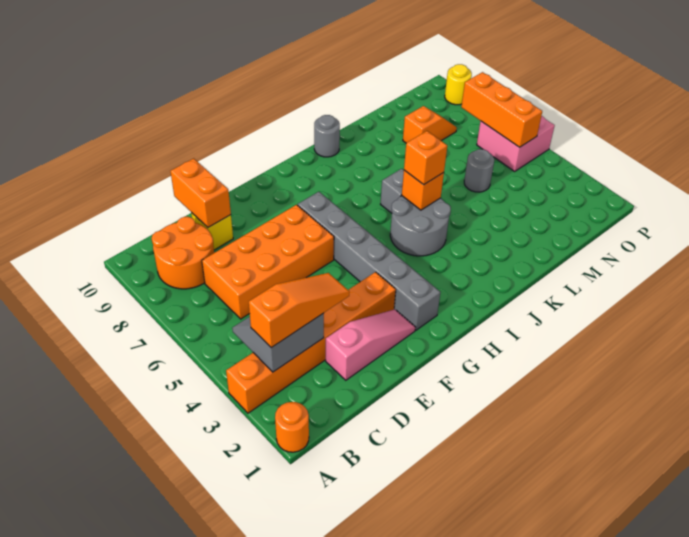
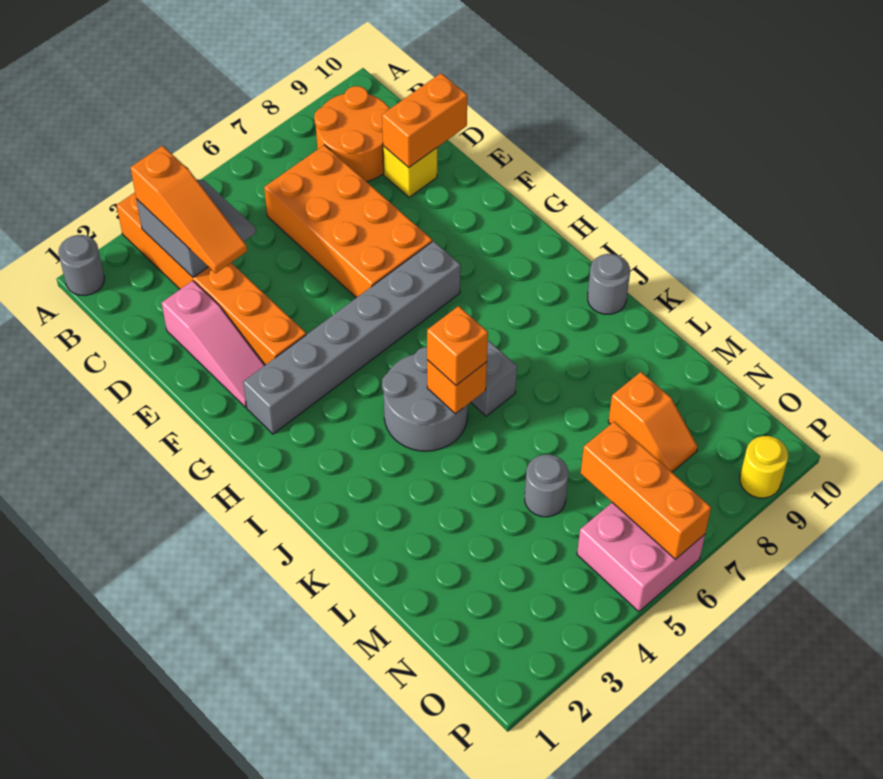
orange round brick A1 level 1 -> grey round brick A1 level 1
orange brick O5:O7 level 2 -> orange brick N6:P6 level 2

